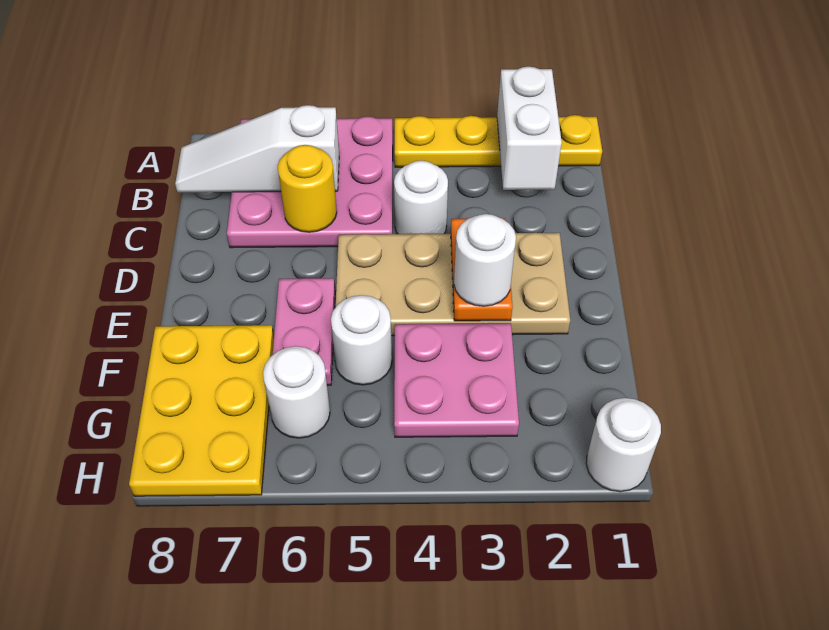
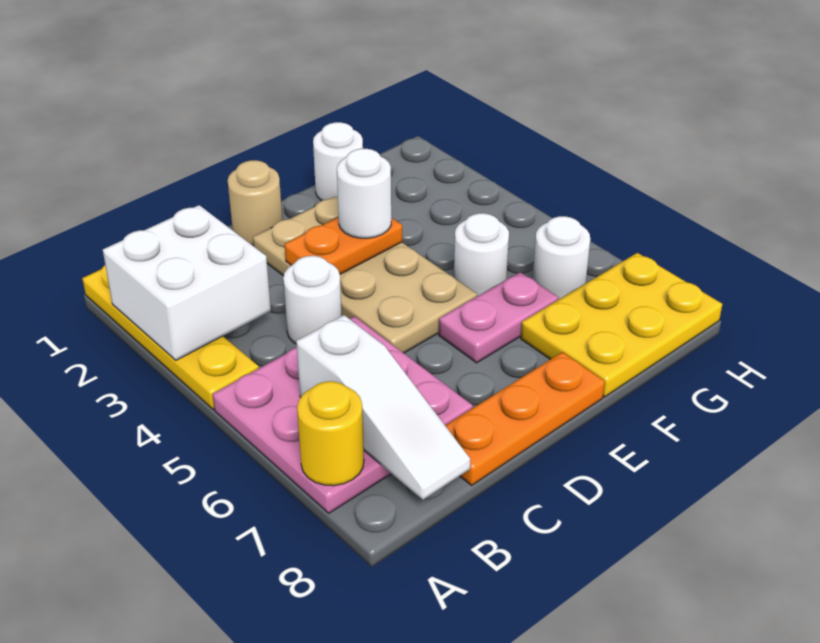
white brick A2:B2 level 2 -> white brick A2:B3 level 2
yellow round brick C6 level 2 -> yellow round brick A7 level 2
none -> orange plate C8:E8 level 1
none -> tan round brick D1 level 1
pink plate F3:G4 level 1 -> none
white round brick H1 level 1 -> white round brick F1 level 1

